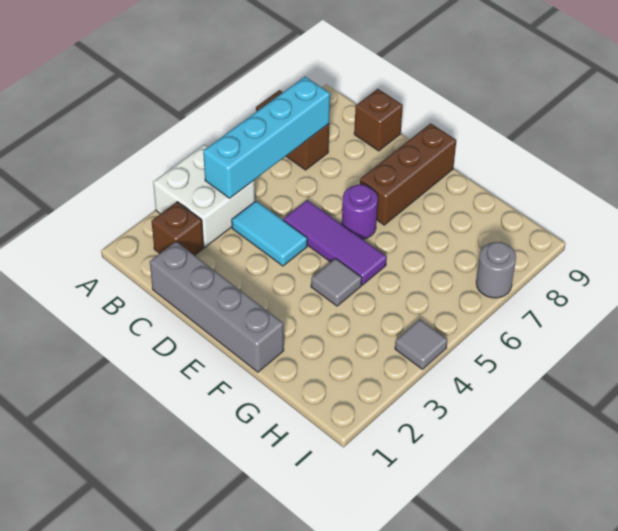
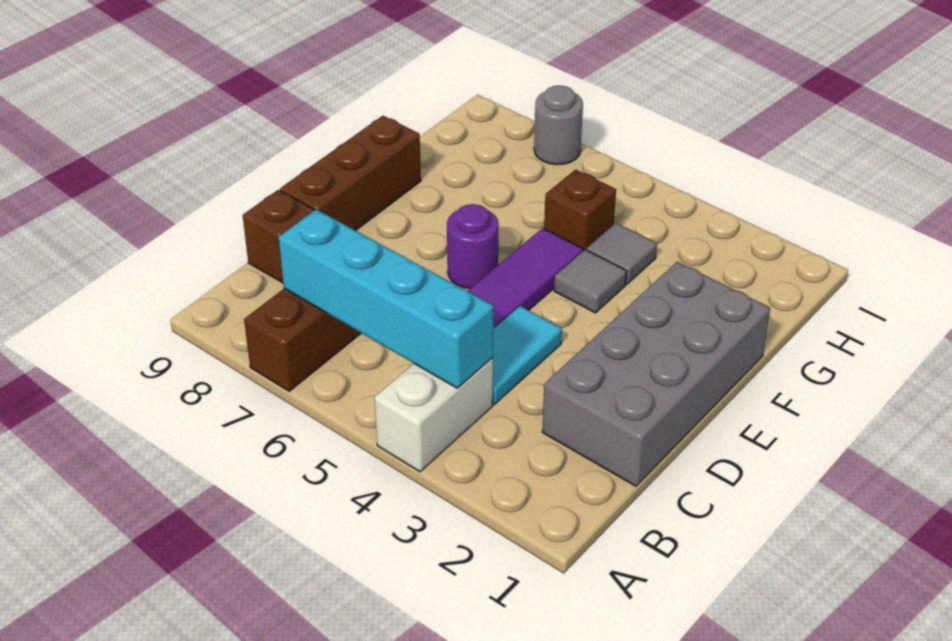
white brick A3:B4 level 1 -> white brick A4:B4 level 1
brown brick B2 level 1 -> brown brick G5 level 1
grey brick C1:F1 level 1 -> grey brick C1:F2 level 1
brown brick E7:E9 level 1 -> brown brick D9:F9 level 1
grey tile I4 level 1 -> grey tile G4 level 1

